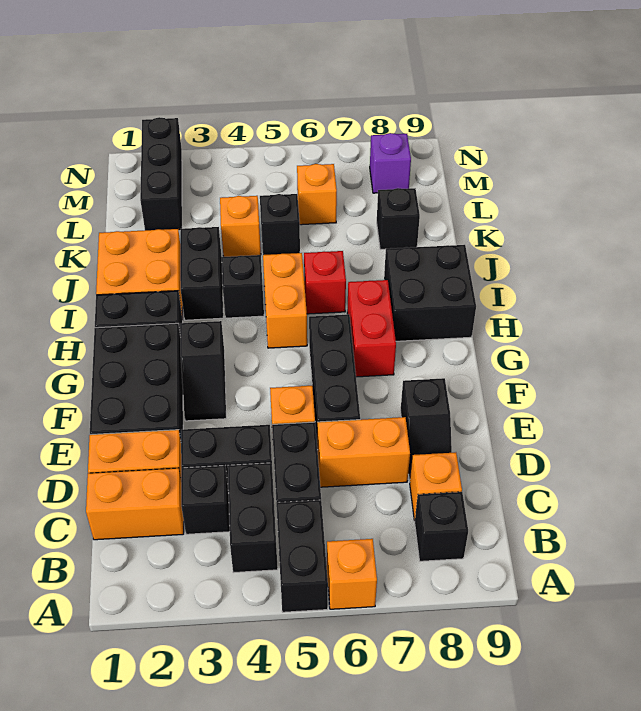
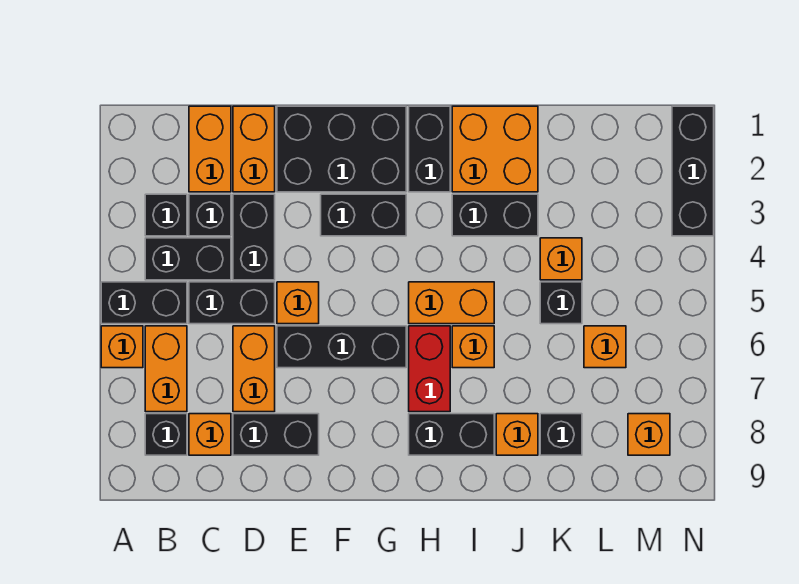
none -> orange brick B6:B7 level 1
black slope D8:E8 level 1 top E -> black brick D8:E8 level 1
black slope F3:G3 level 1 top G -> black brick F3:G3 level 1
red brick G7:H7 level 1 -> red brick H6:H7 level 1
black brick H8:I9 level 1 -> black brick H8:I8 level 1
black brick I4 level 1 -> black brick B3 level 1
red brick I6 level 1 -> orange brick I6 level 1
none -> orange brick J8 level 1
black brick L2:N2 level 1 -> black brick N1:N3 level 1
purple brick M8 level 1 -> orange brick M8 level 1

